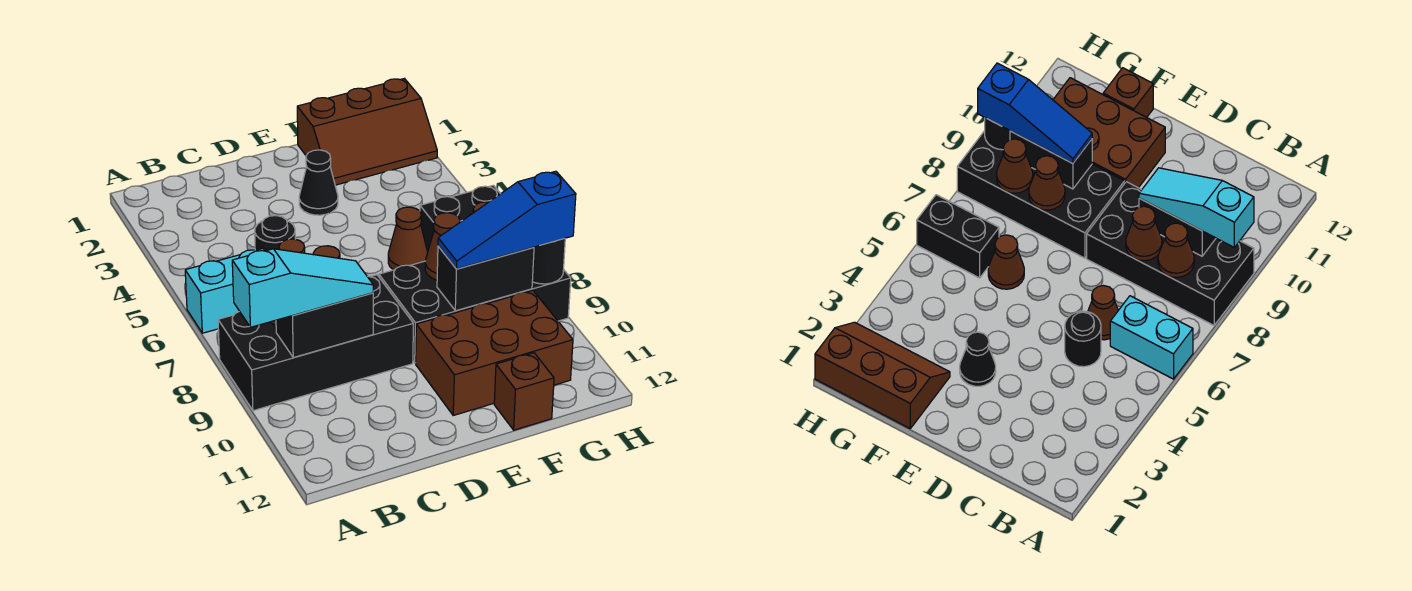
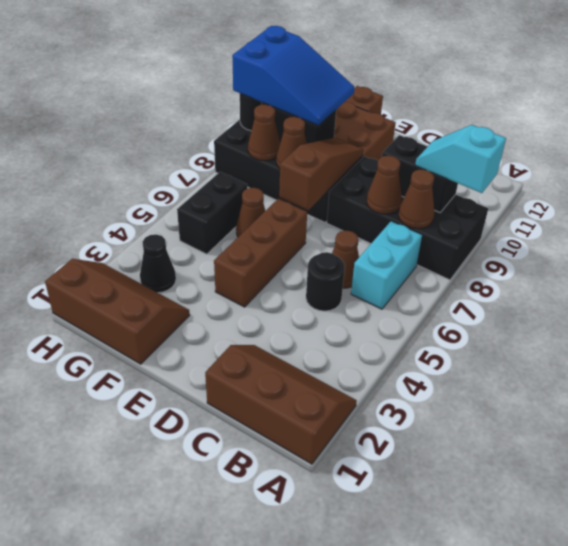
none -> brown slope A1:C2 level 1 top 1
cyan brick A6:B6 level 1 -> cyan brick B6:B7 level 1
cyan slope A9:C9 level 3 top A -> cyan slope A9:B9 level 3 top A
black cone E3 level 1 -> black cone G3 level 1
none -> brown brick E4:E6 level 1
none -> brown slope E7:E9 level 2 top 7
blue slope F9:H9 level 3 top H -> blue slope F9:H10 level 3 top H
black brick G6:H6 level 1 -> black brick G5:G6 level 1

